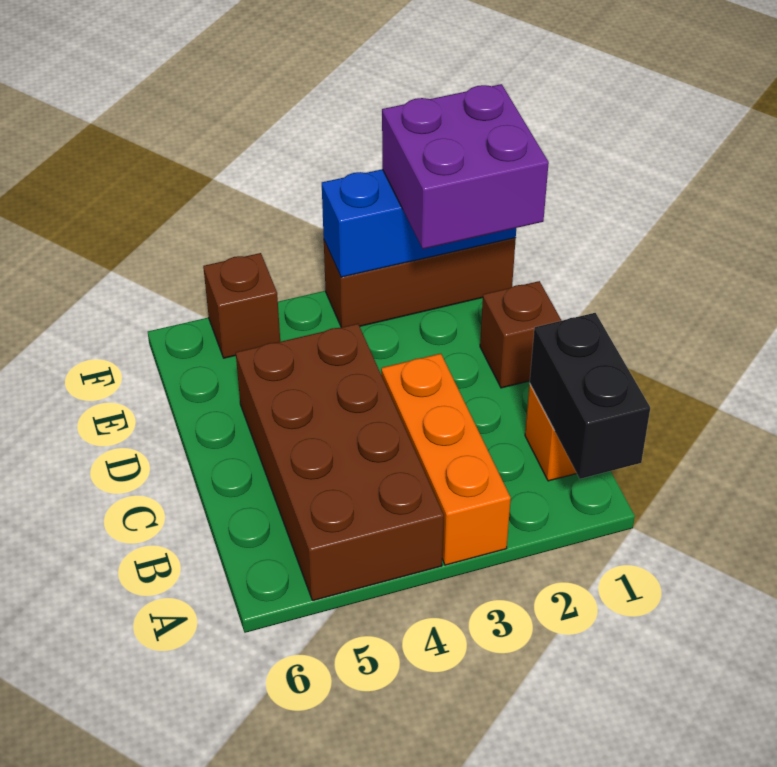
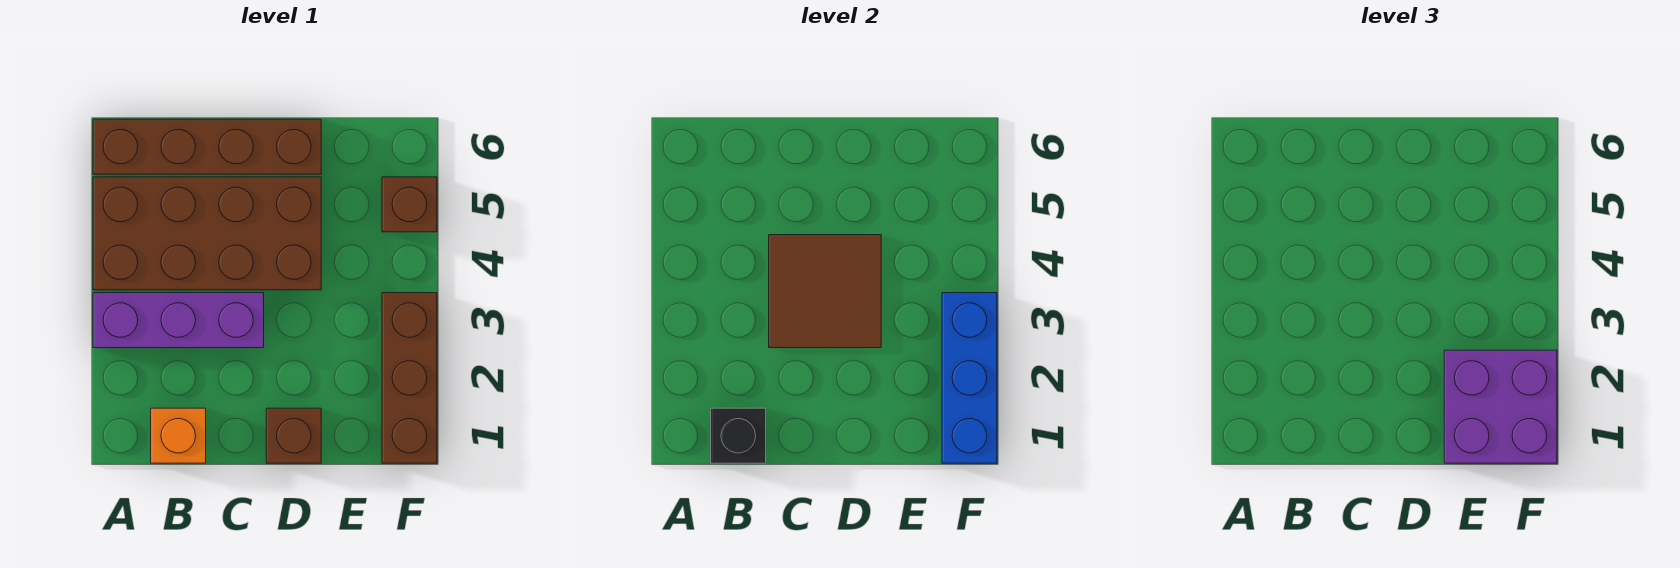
black brick A1:B1 level 2 -> black brick B1 level 2
orange brick A3:C3 level 1 -> purple brick A3:C3 level 1
none -> brown brick A6:D6 level 1
none -> brown tile C3:D4 level 2

